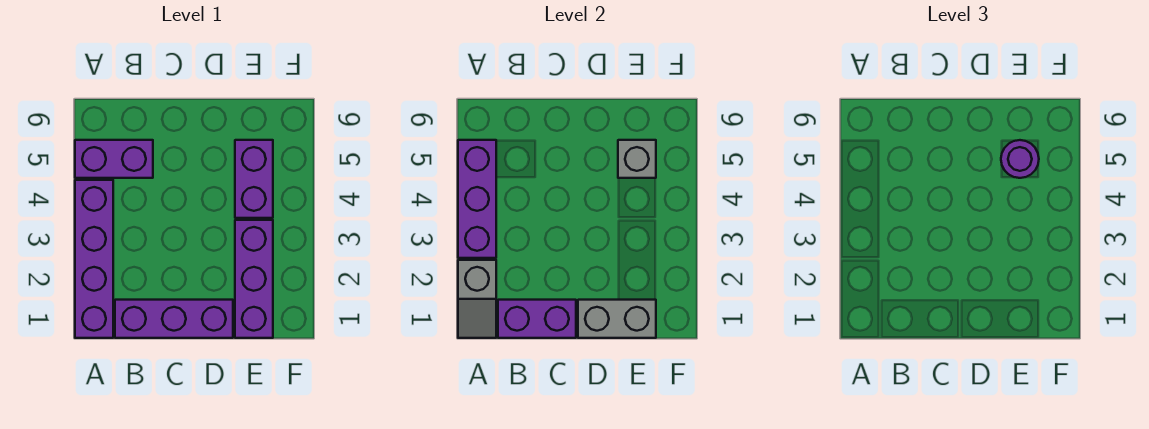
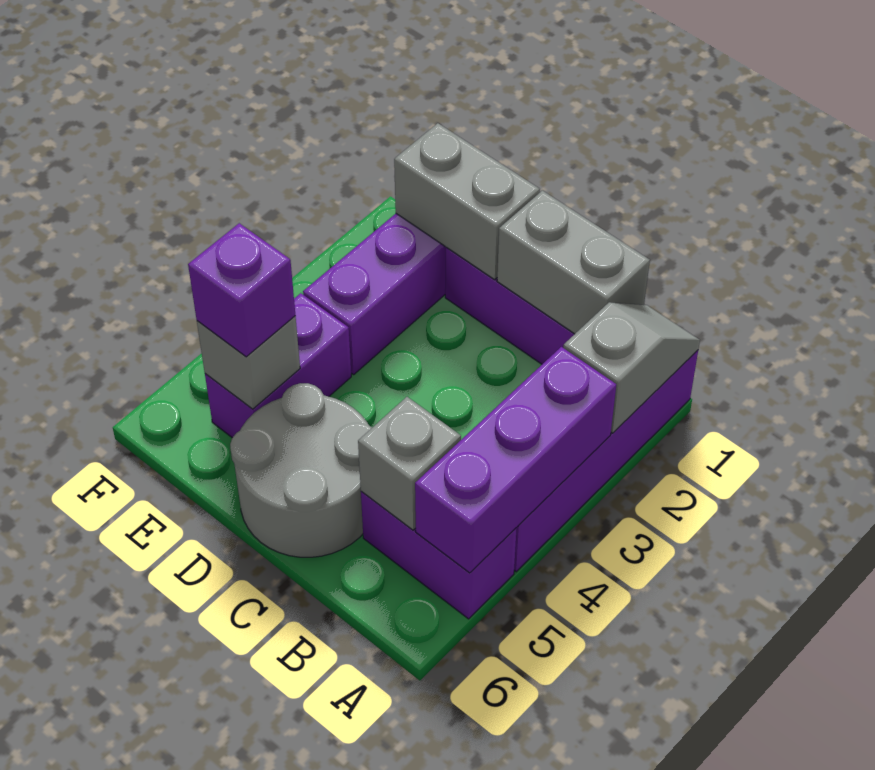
purple brick B1:C1 level 2 -> grey brick B1:C1 level 2
none -> grey brick B5 level 2
none -> grey round brick C5:D6 level 1
purple round brick E5 level 3 -> purple brick E5 level 3

